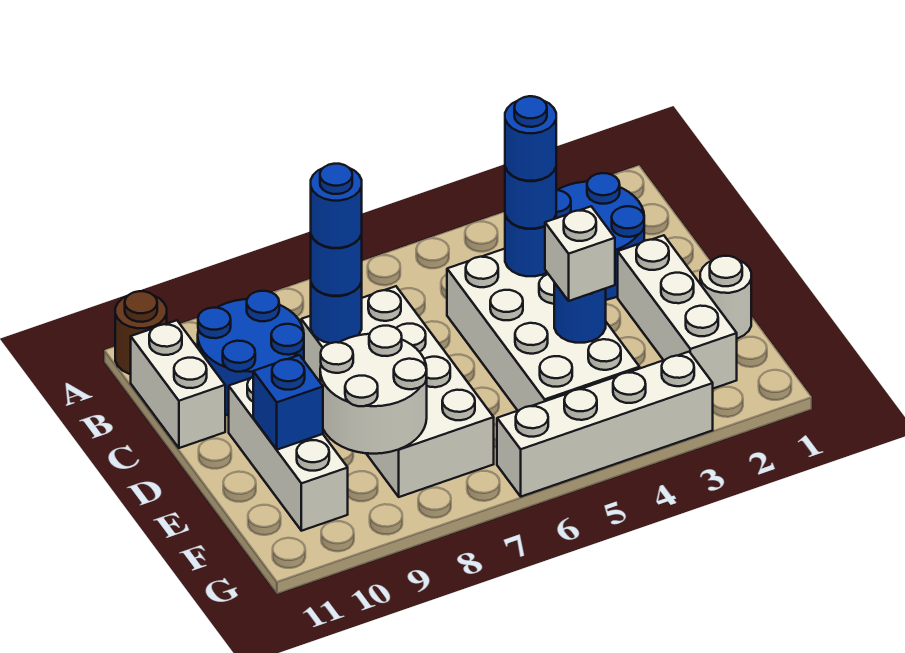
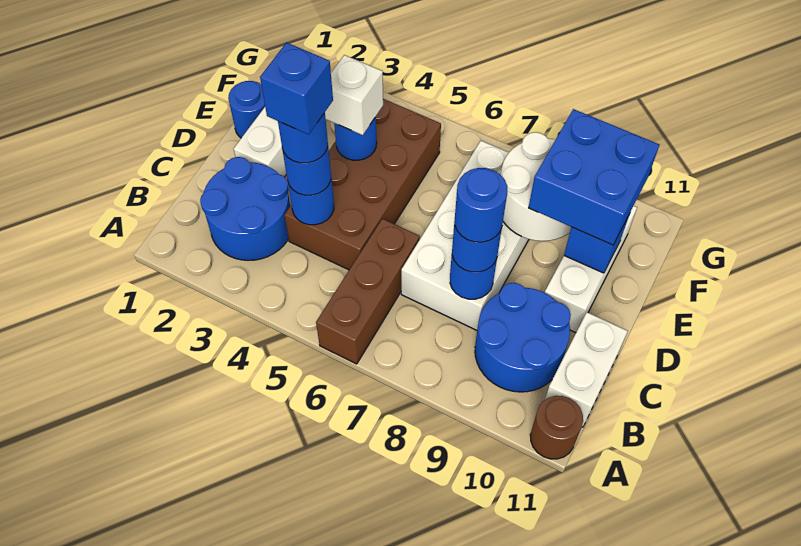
none -> brown brick A6:C6 level 1
white brick C4:F5 level 1 -> brown brick C4:F5 level 1
none -> blue brick C4 level 5
white round brick E1 level 1 -> blue round brick E1 level 1
none -> blue brick E9:F10 level 3
white brick G3:G6 level 1 -> none

